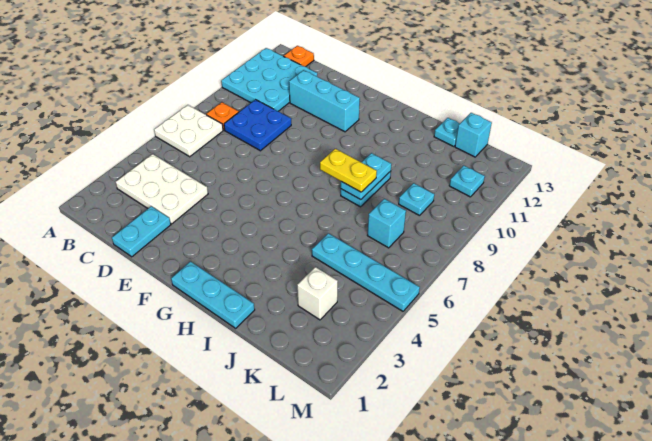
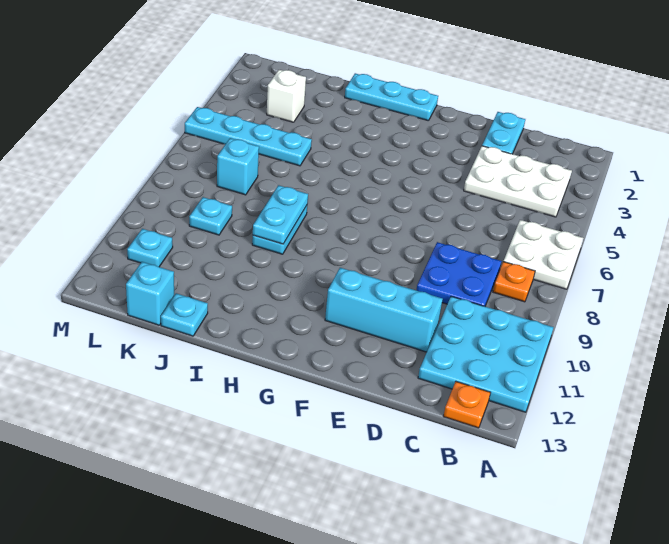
yellow plate H8:I8 level 3 -> none

